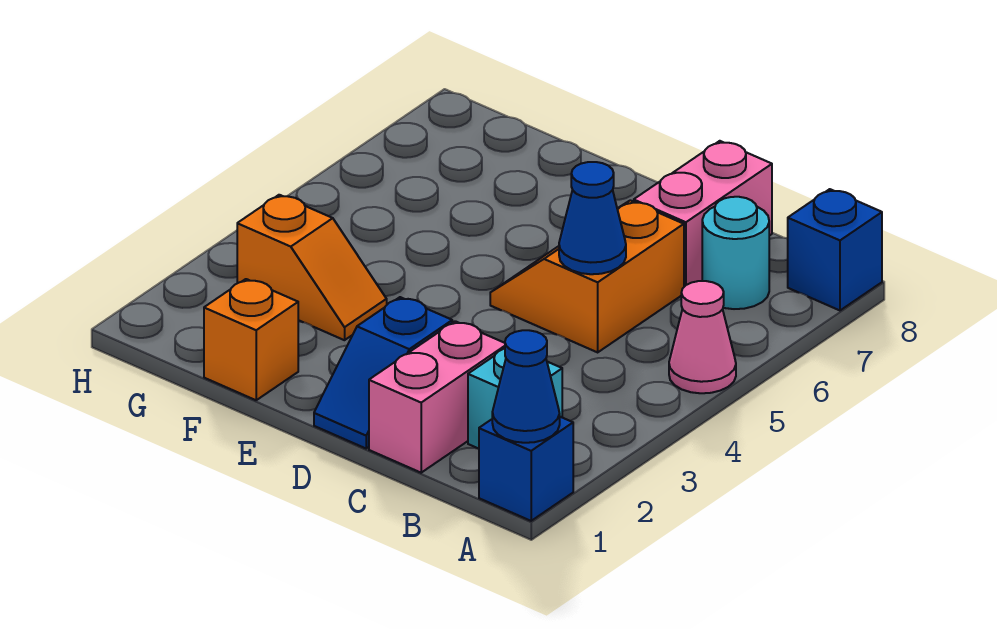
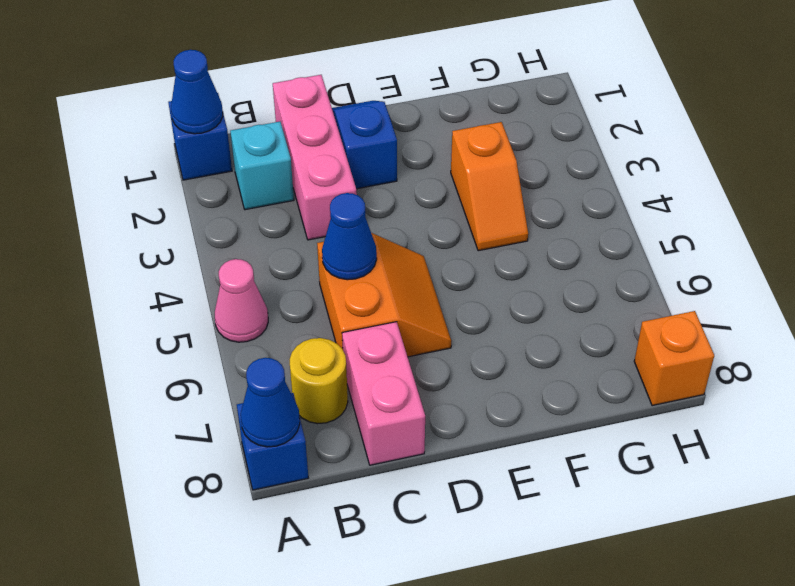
none -> blue cone A8 level 2
cyan round brick B7 level 1 -> yellow round brick B7 level 1
pink brick C1:C2 level 1 -> pink brick C1:C3 level 1
orange brick F1 level 1 -> orange brick H8 level 1
orange slope F3:G3 level 1 top G -> orange slope F3:F4 level 1 top 3

